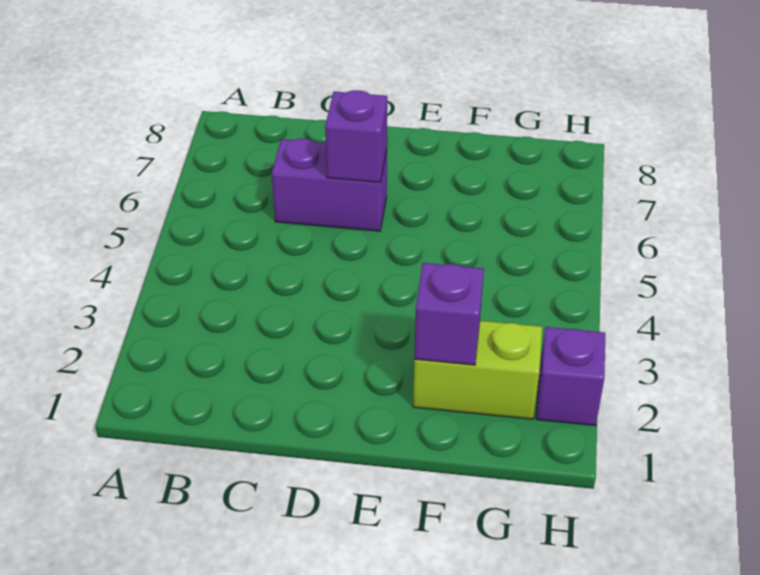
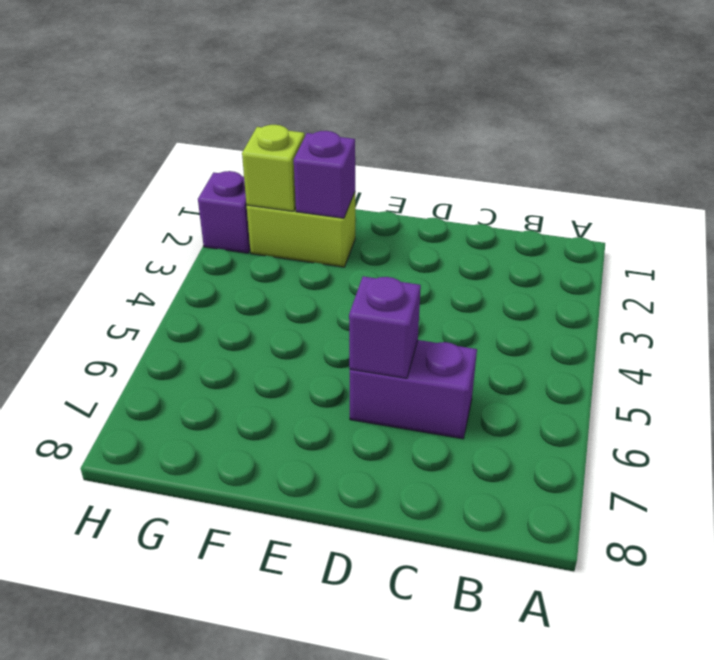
none -> lime brick G2 level 2

